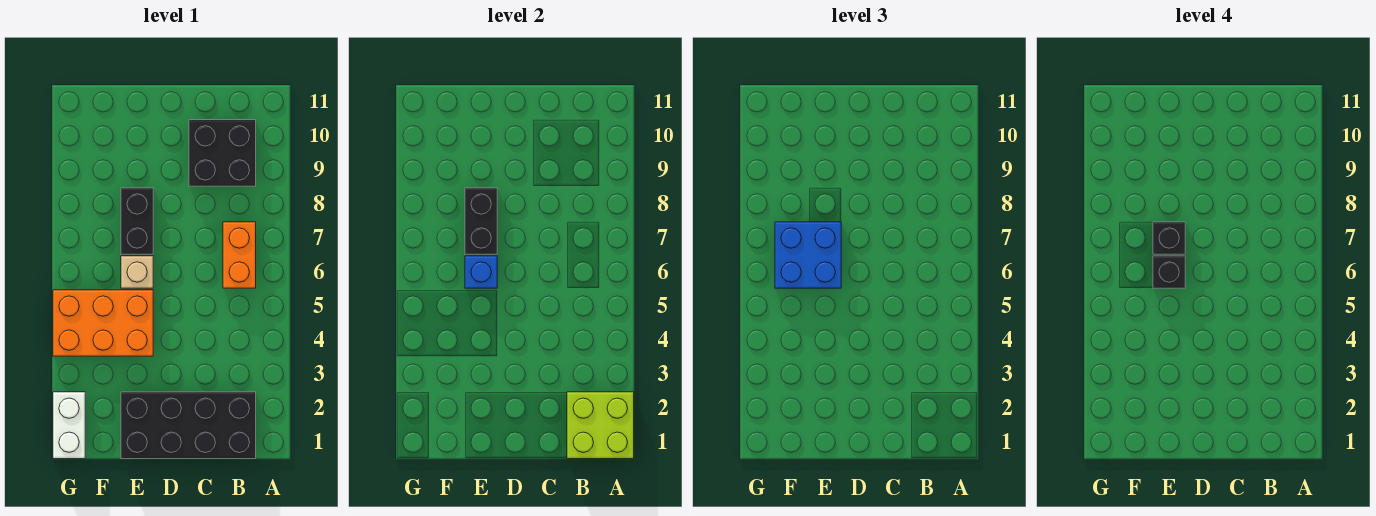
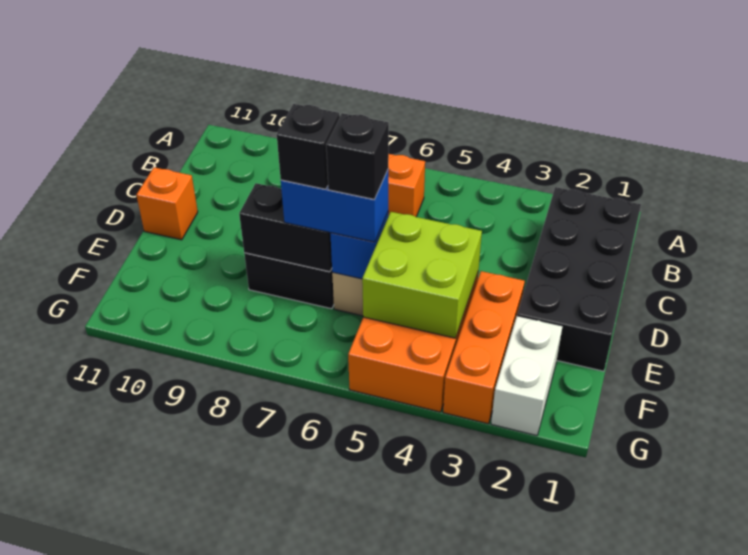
lime brick A1:B2 level 2 -> lime brick E4:F5 level 2
black brick B9:C10 level 1 -> none
none -> orange brick D11 level 1
none -> orange brick E3:G3 level 1
blue brick E6:F7 level 3 -> blue brick E6:E7 level 3
white brick G1:G2 level 1 -> white brick F2:G2 level 1

